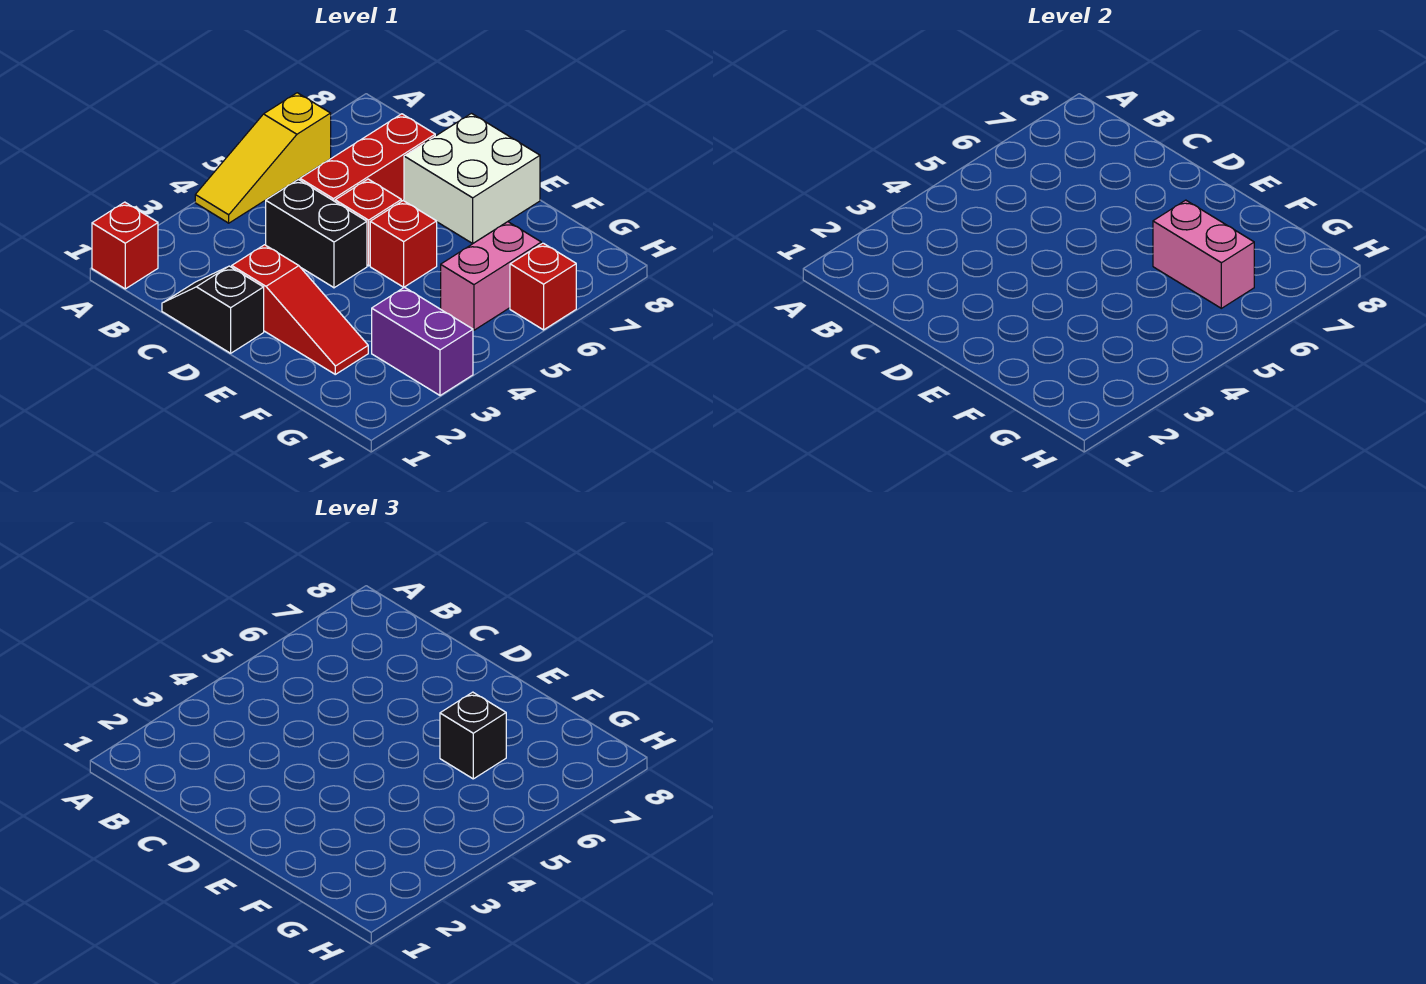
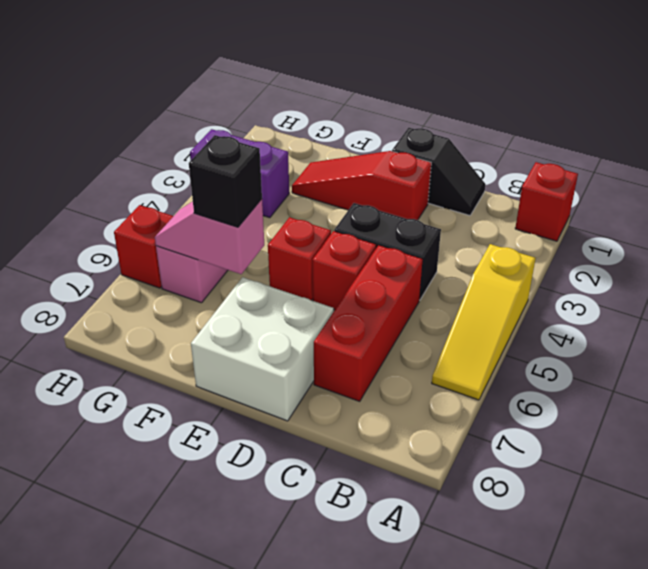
yellow slope A4:A6 level 1 top 6 -> yellow slope A4:A6 level 1 top 4
pink brick F6:G6 level 2 -> pink slope F6:G6 level 2 top F

